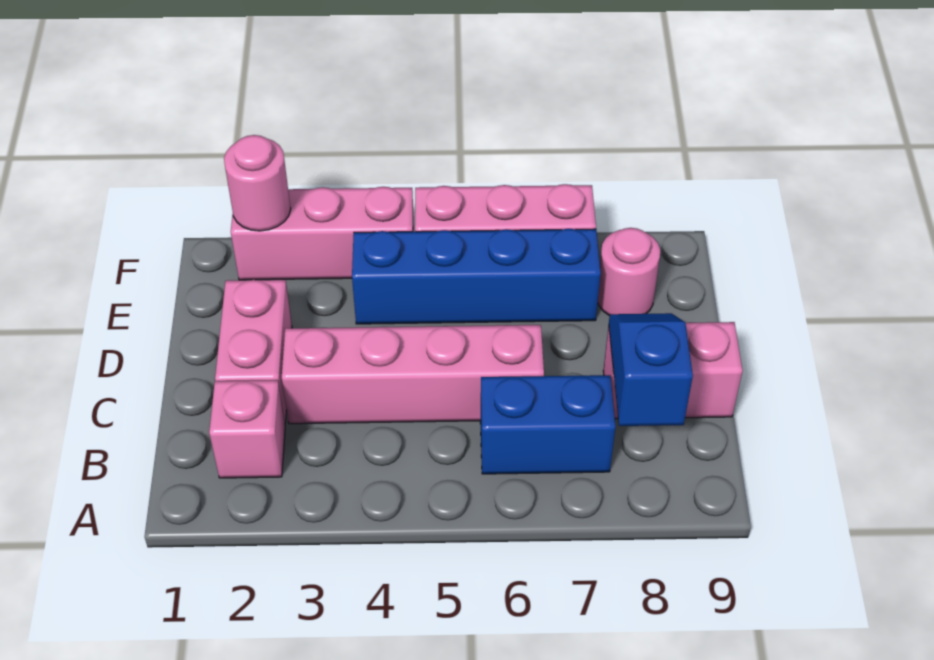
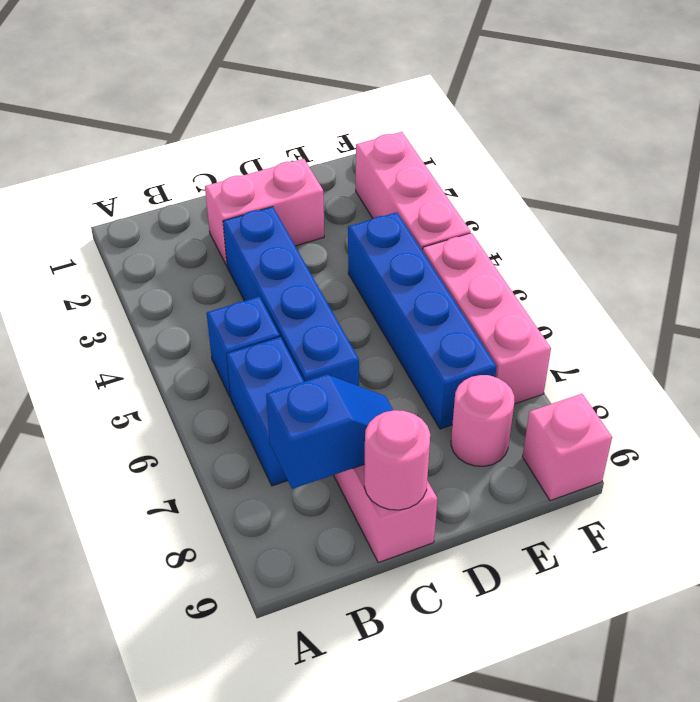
pink brick B2 level 1 -> pink brick F9 level 1
none -> blue brick B5 level 1
pink brick C3:C6 level 1 -> blue brick C3:C6 level 1
pink round brick F2 level 2 -> pink round brick C9 level 2

